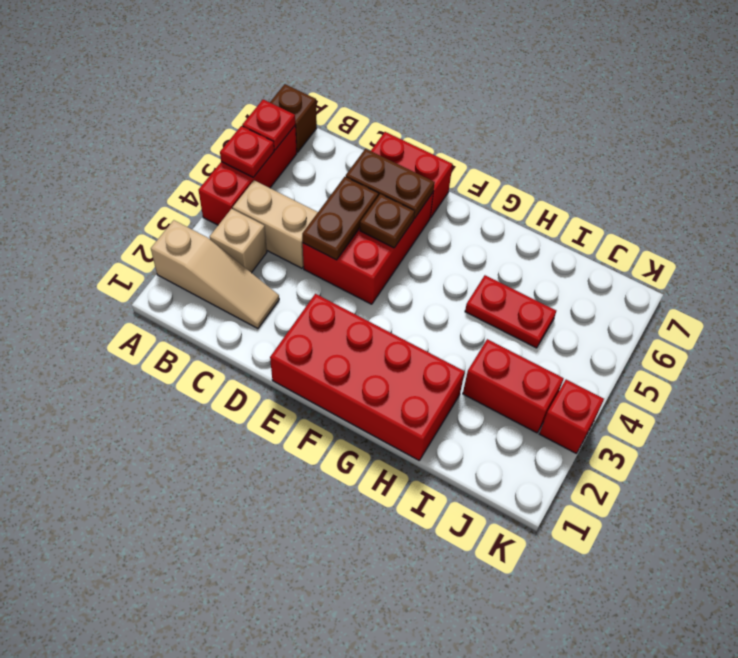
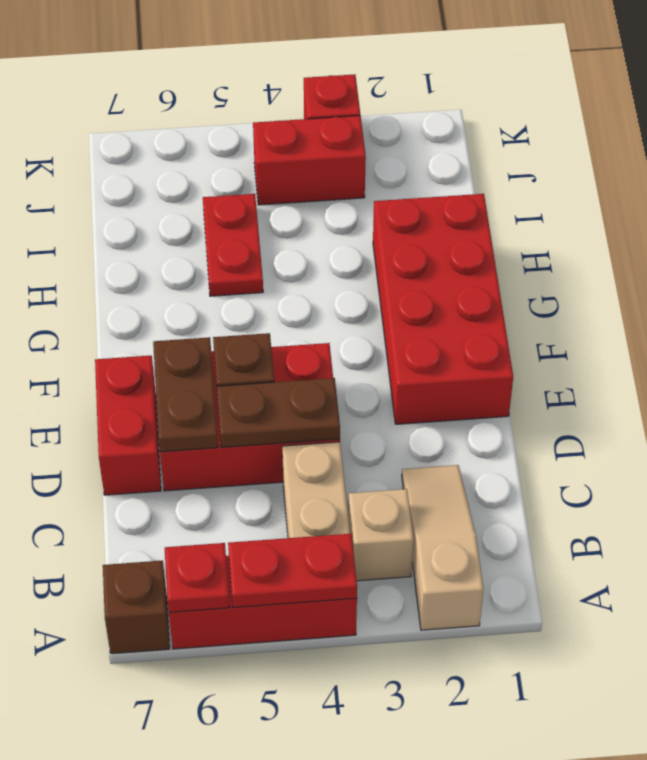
red plate A5 level 2 -> red plate A4:A5 level 2
red brick I3:J3 level 1 -> red brick J3:J4 level 1

